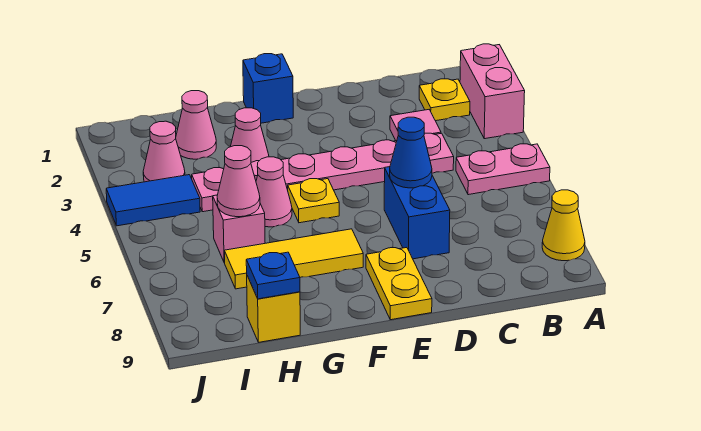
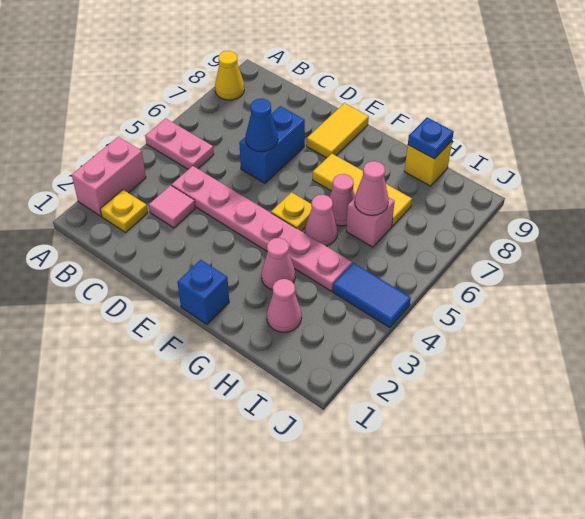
yellow plate E8:E9 level 1 -> yellow tile E8:E9 level 1
pink cone I3 level 1 -> pink cone G6 level 1

